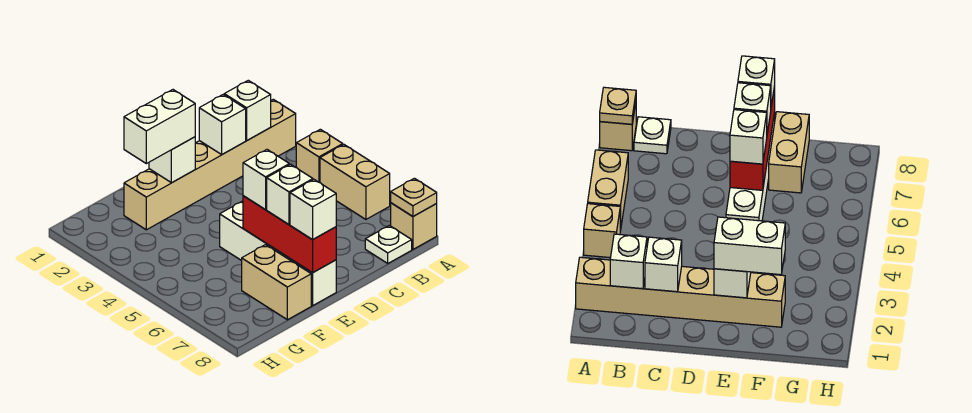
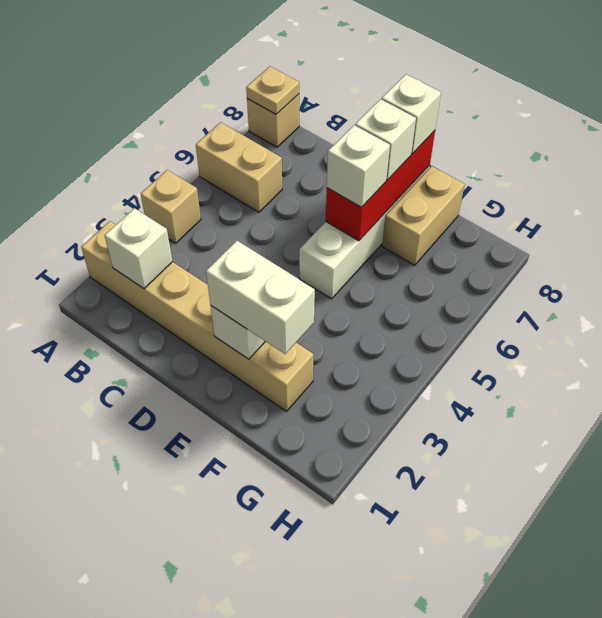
tan brick A5:A6 level 1 -> tan brick A6:B6 level 1
white plate B8 level 1 -> none
white brick C2 level 2 -> none

